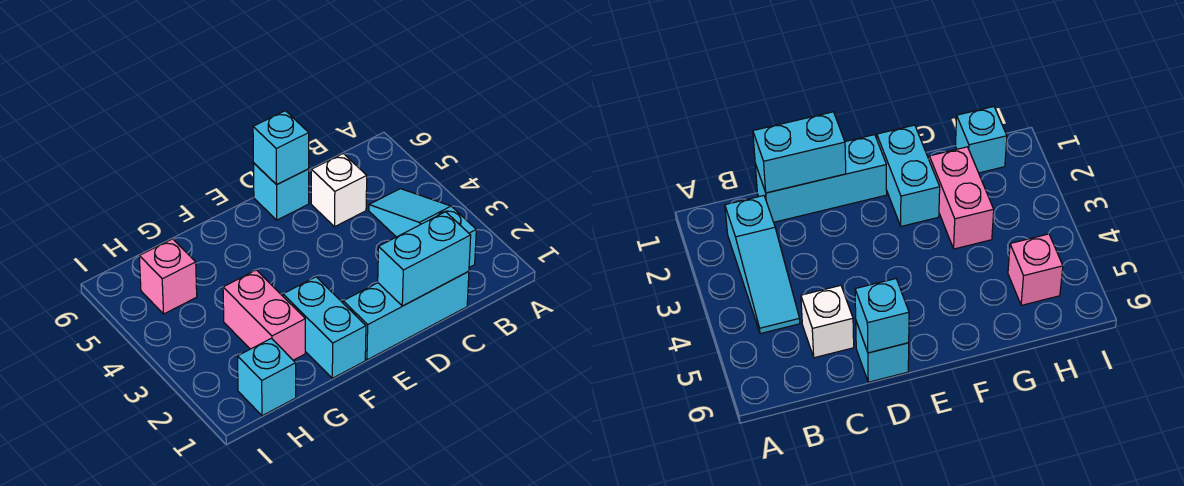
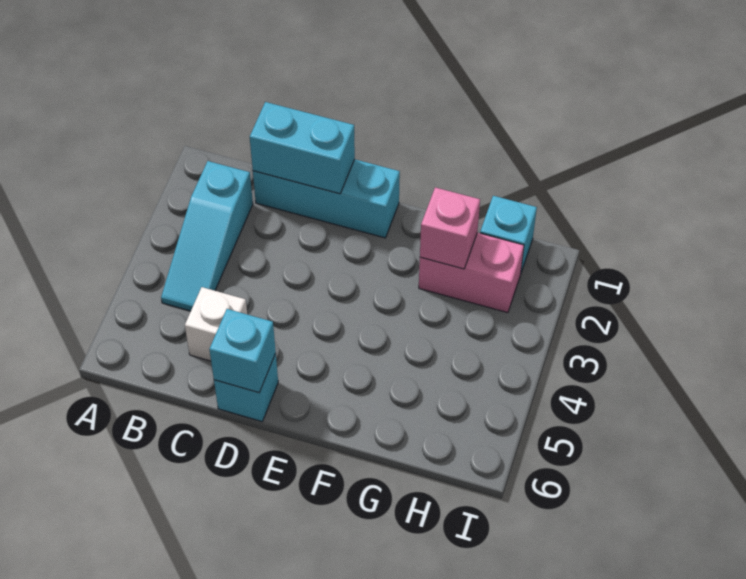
cyan brick F1:F2 level 1 -> none
pink brick G2:G3 level 1 -> pink brick G2:H2 level 1
pink brick H5 level 1 -> pink brick G2 level 2

